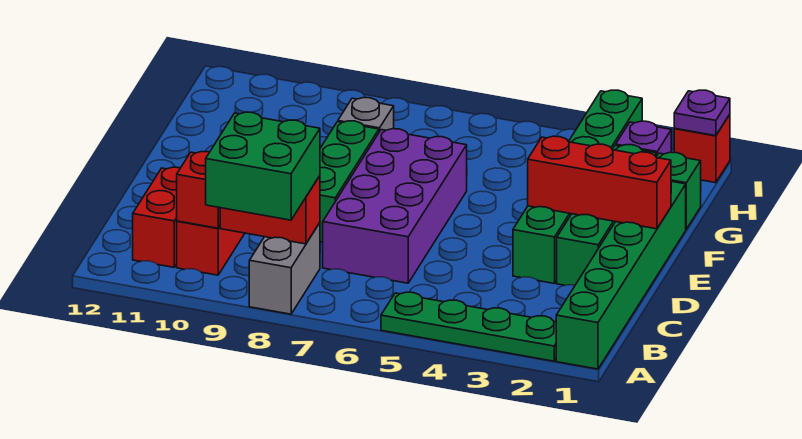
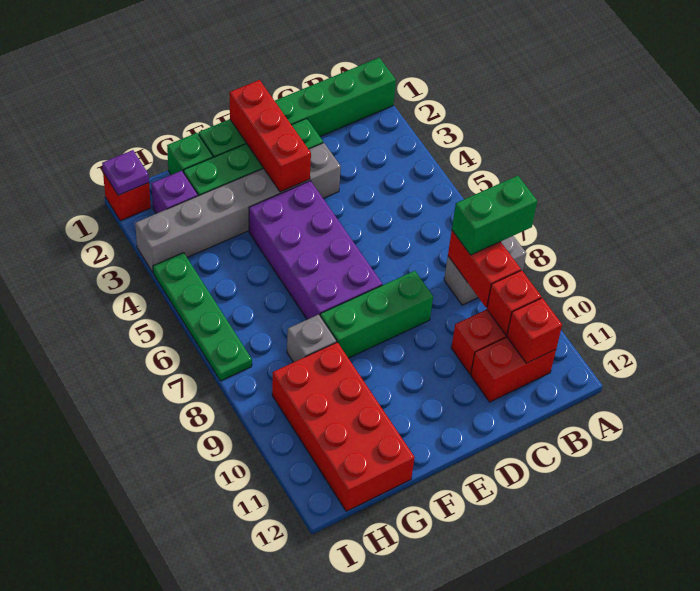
green plate A2:A5 level 1 -> green plate I4:I7 level 1
green brick A8:B9 level 3 -> green brick A8:B8 level 3
none -> red brick B11 level 2
purple brick C6:F7 level 1 -> purple brick E4:F7 level 1
green brick D3:I3 level 1 -> grey brick D3:I3 level 1
none -> red brick G9:H12 level 1

